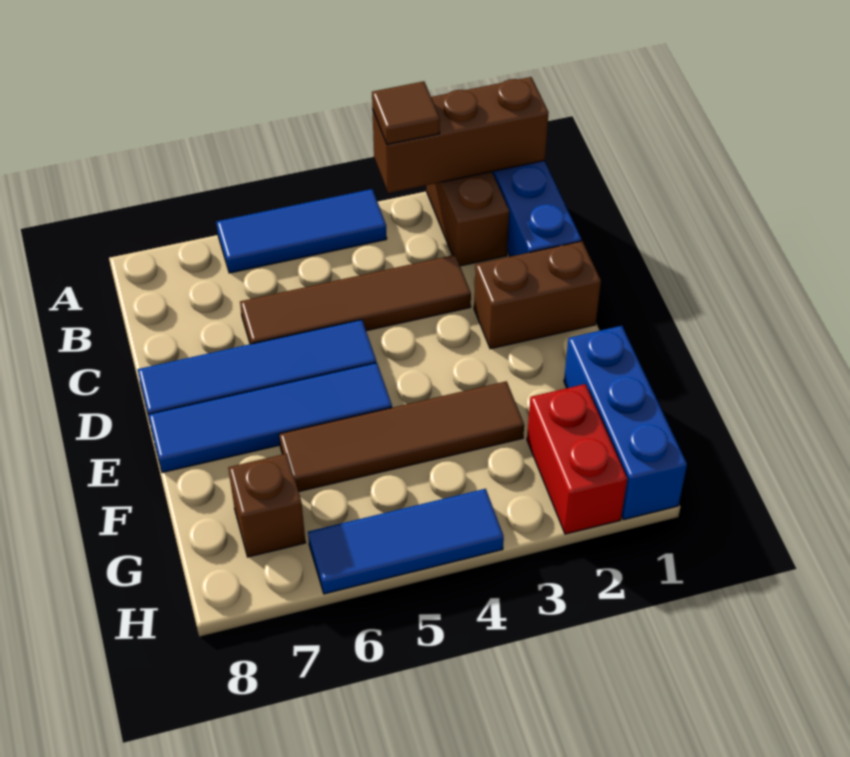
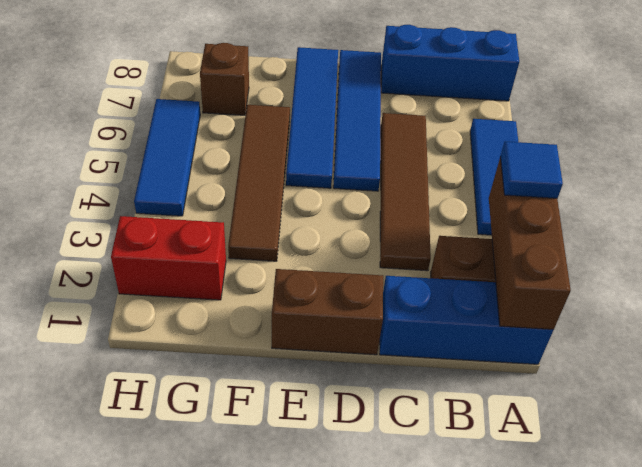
brown tile A3 level 3 -> blue tile A3 level 3
brown brick D1:D2 level 1 -> brown brick D1:E1 level 1
blue brick F1:H1 level 1 -> blue brick A8:C8 level 1

